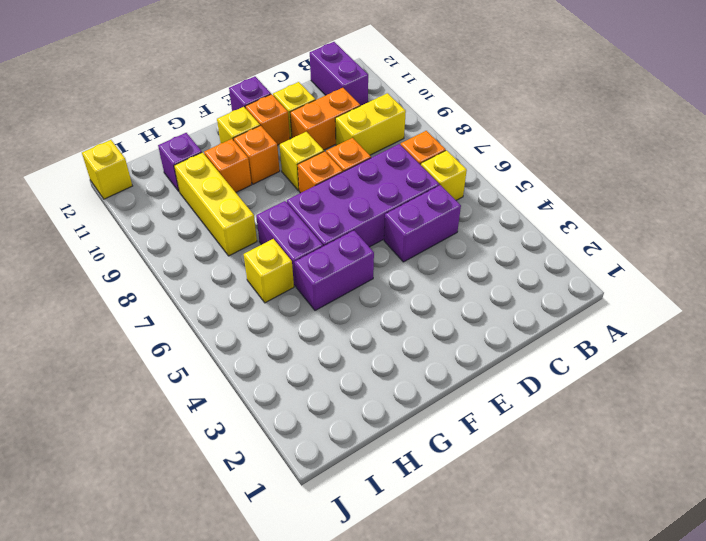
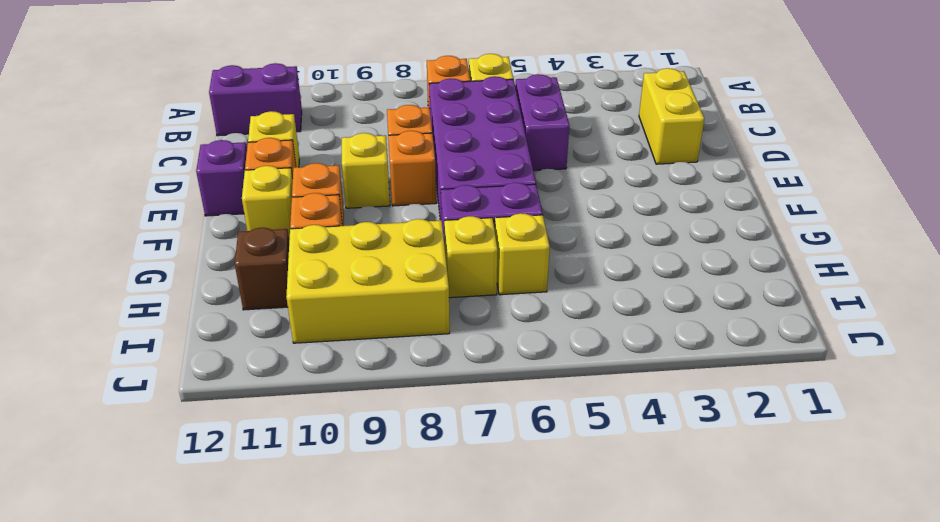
yellow brick B9:C9 level 1 -> yellow brick C2:D2 level 1
orange brick C10:D10 level 1 -> none
purple brick F5:G5 level 1 -> none
yellow brick H8:H10 level 1 -> yellow brick H8:I10 level 1
purple brick H11 level 1 -> brown brick H11 level 1
yellow brick J12 level 1 -> yellow brick H7 level 1

